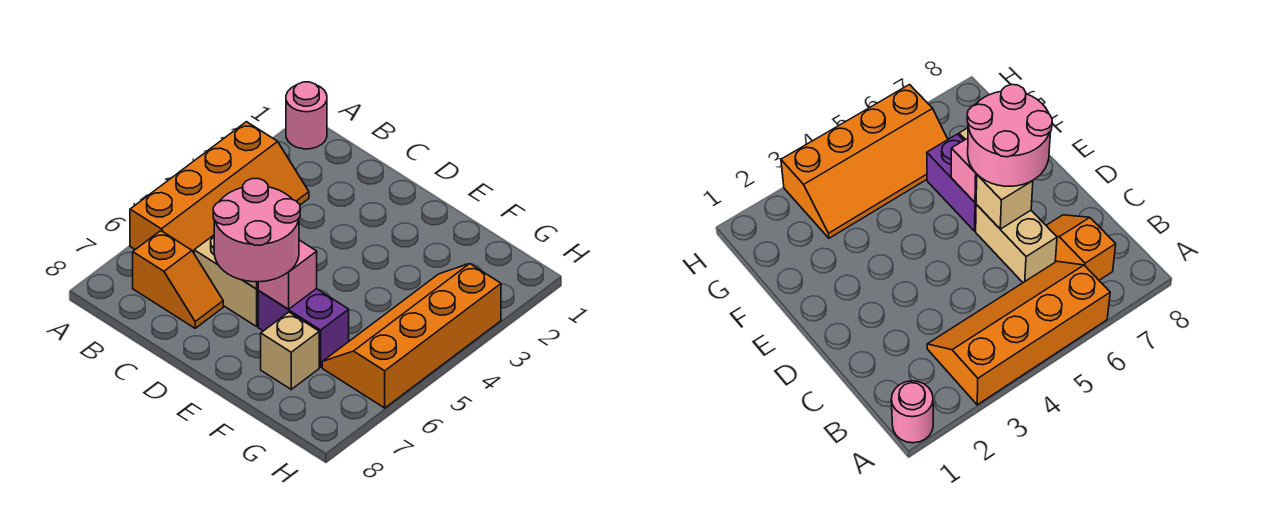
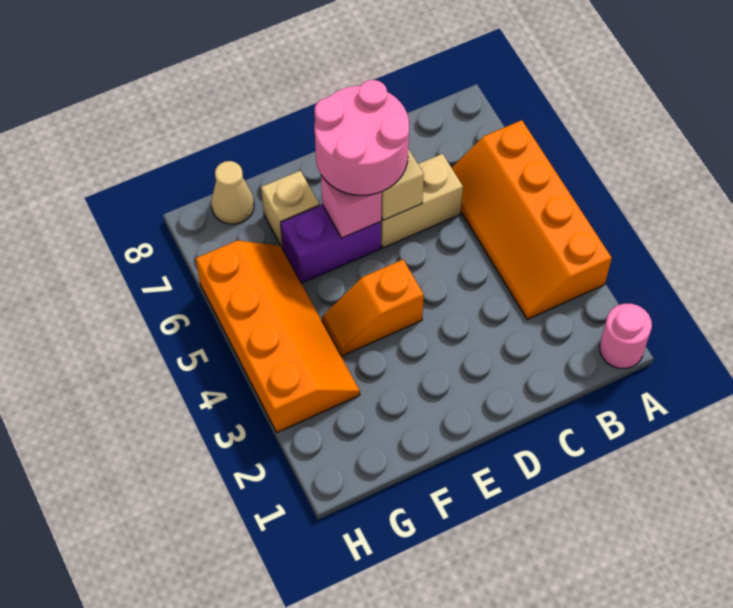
orange slope B7:C7 level 1 top B -> orange slope E4:F4 level 1 top E
none -> tan cone G8 level 1

